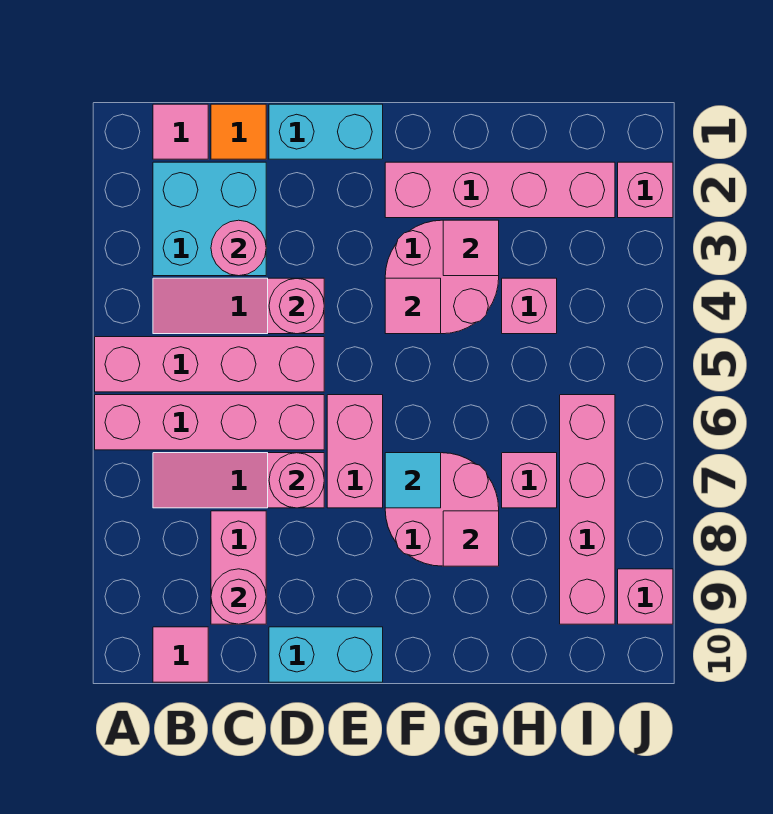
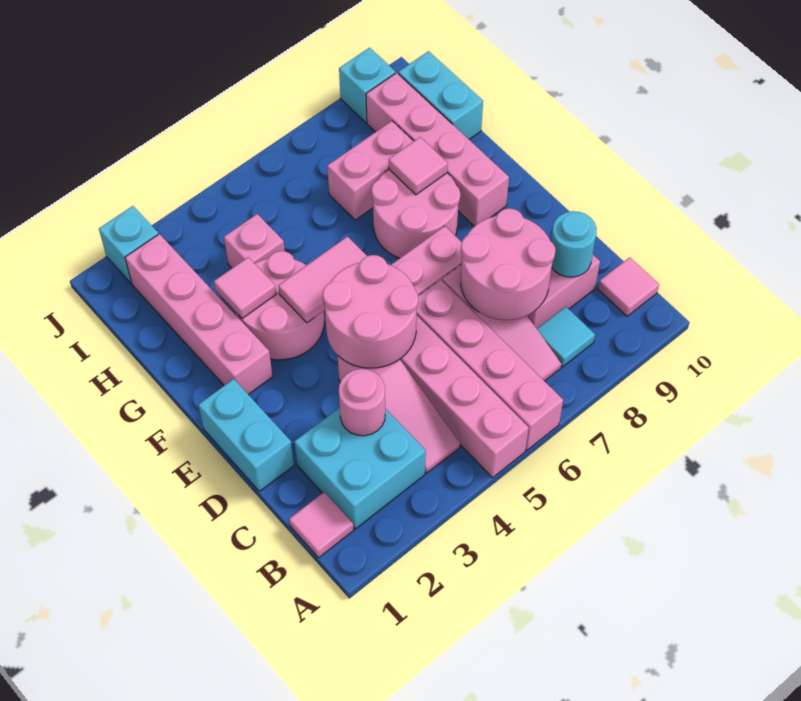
orange tile C1 level 1 -> none
pink round brick C9 level 2 -> cyan round brick C9 level 2
pink round brick D4 level 2 -> pink round brick D4:E5 level 2
pink round brick D7 level 2 -> pink round brick C7:D8 level 2
cyan brick D10:E10 level 1 -> cyan brick H10:I10 level 1
pink tile F4 level 2 -> pink tile F4:F5 level 2
cyan tile F7 level 2 -> cyan tile B8 level 1
pink brick H7 level 1 -> pink brick H7:H8 level 1
pink brick I6:I9 level 1 -> pink brick F9:I9 level 1
pink brick J2 level 1 -> cyan brick J2 level 1
pink brick J9 level 1 -> cyan brick J9 level 1

